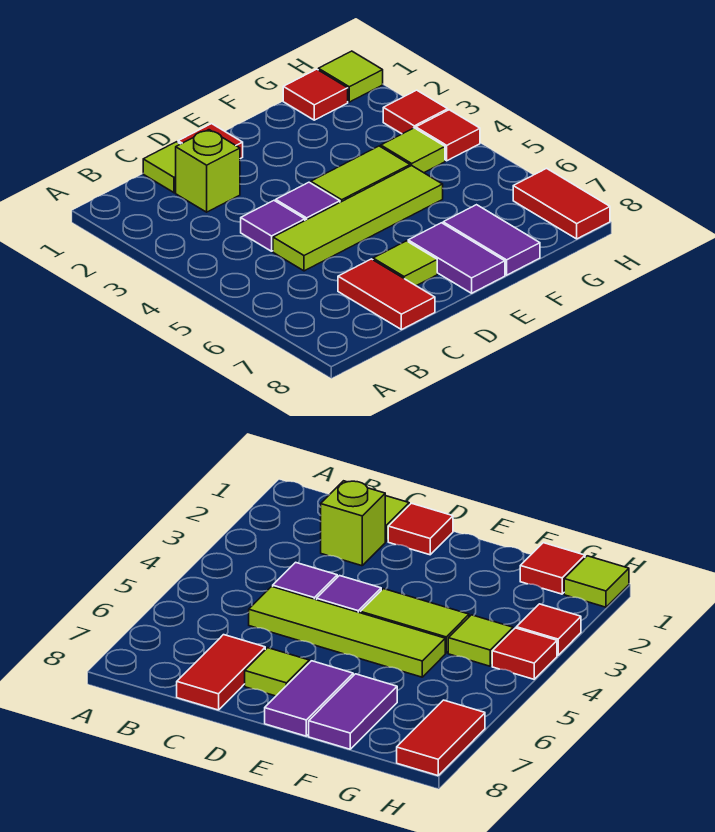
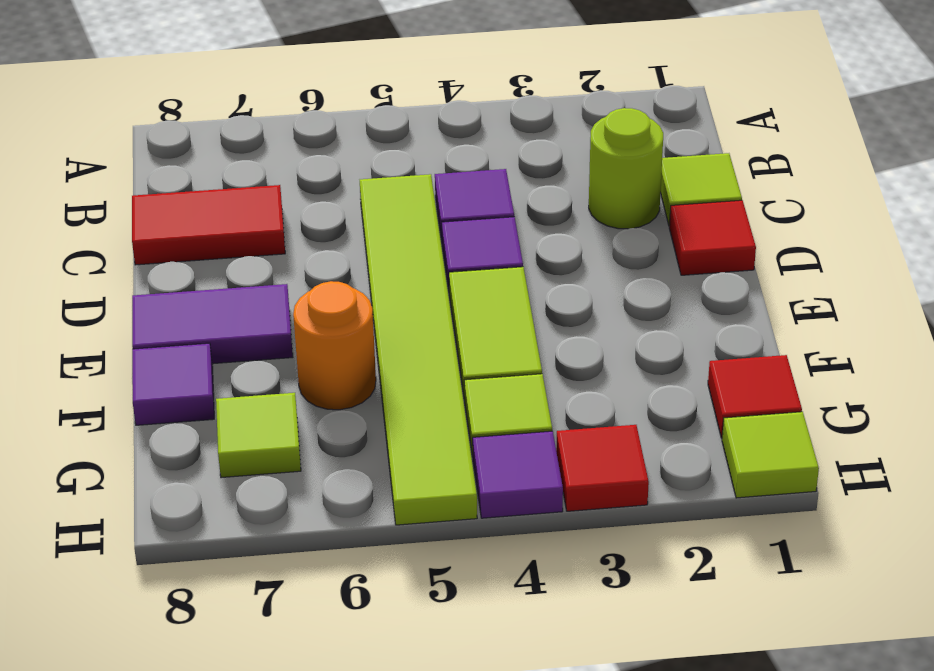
lime brick C2 level 1 -> lime round brick C2 level 1
lime tile C5:F5 level 1 -> lime tile C5:H5 level 1
lime tile D7 level 1 -> lime tile G7 level 1
none -> orange round brick F6 level 1
purple tile F7:F8 level 1 -> purple tile F8 level 1
red tile H4 level 1 -> purple tile H4 level 1
red tile H7:H8 level 1 -> none

